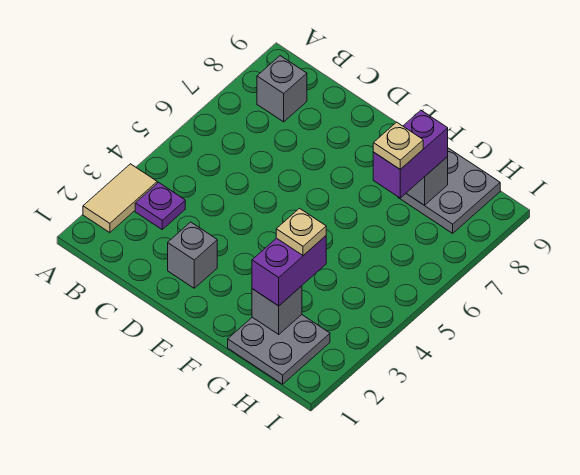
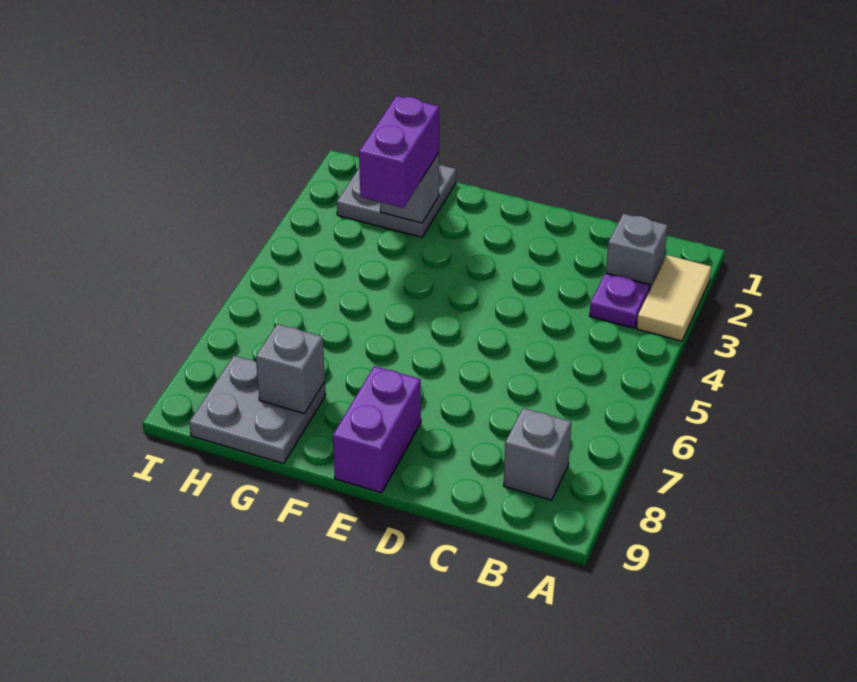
grey brick D2 level 1 -> grey brick B2 level 1
tan plate G3 level 4 -> none
purple brick G7:G8 level 3 -> purple brick E8:E9 level 1
tan plate G7 level 4 -> none

